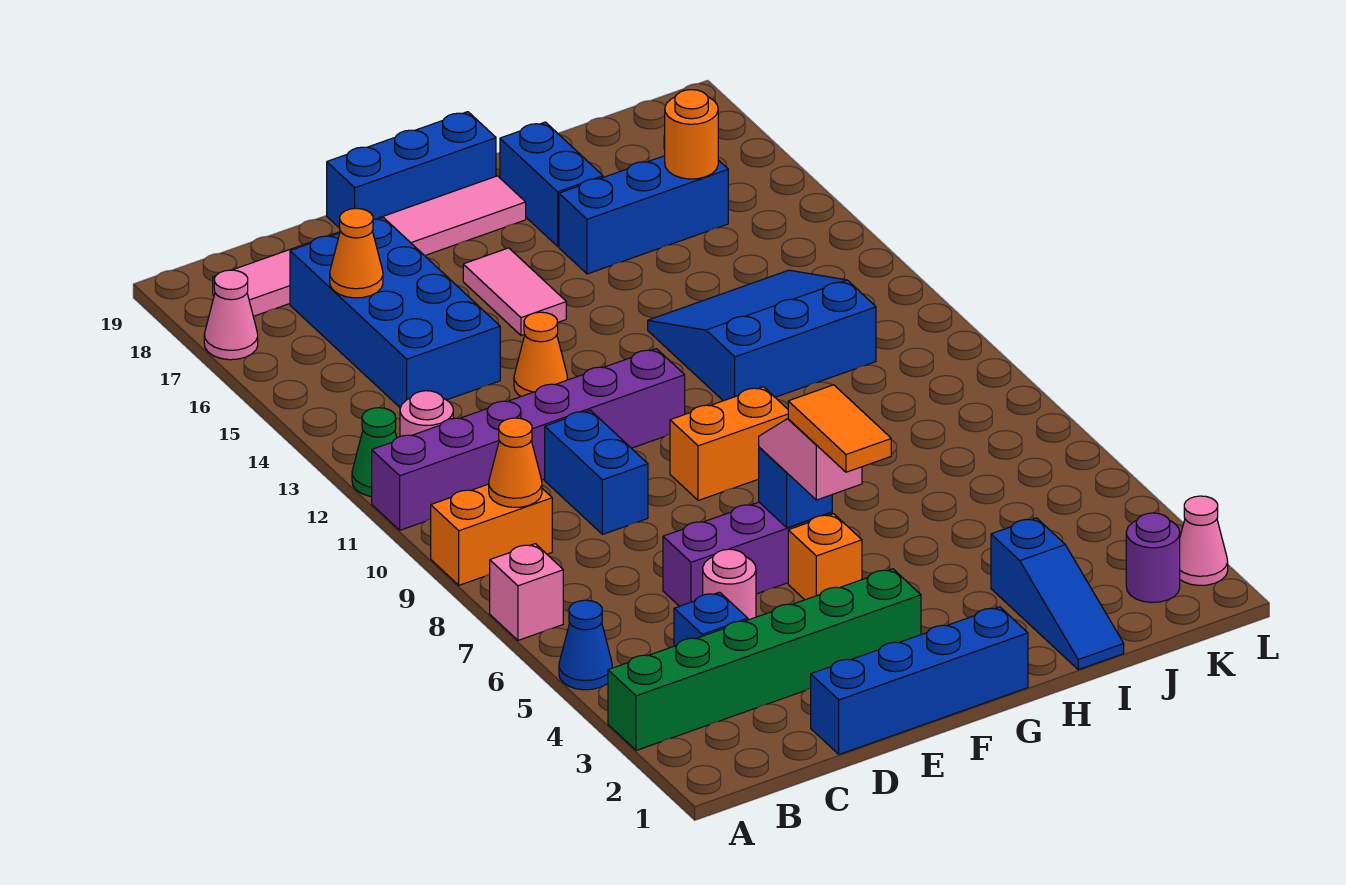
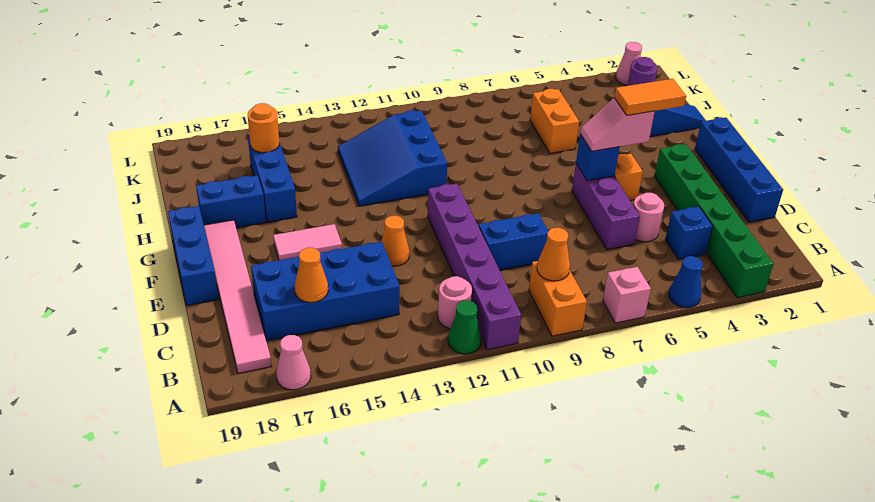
orange brick F9:G9 level 1 -> orange brick I6:J6 level 1

